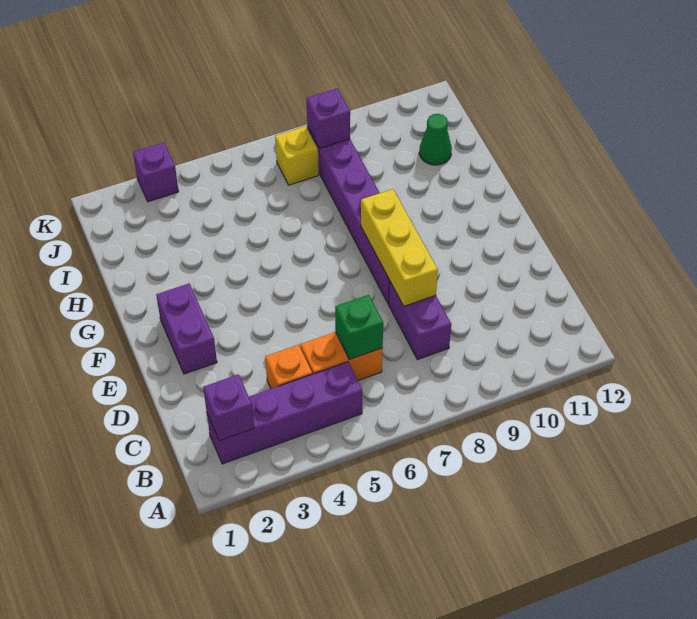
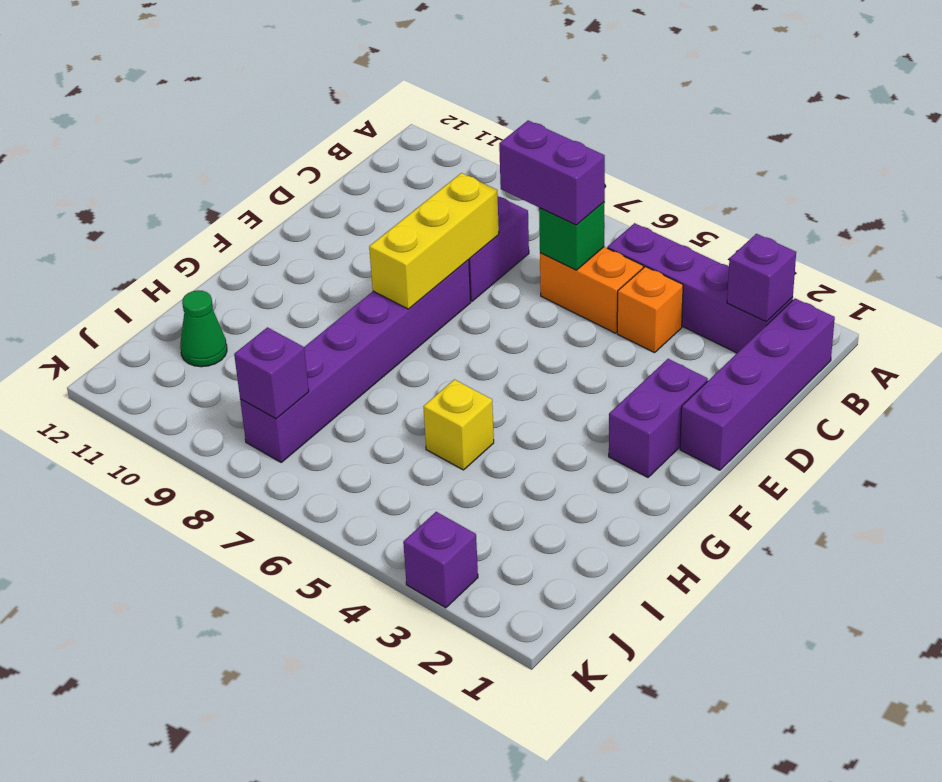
none -> purple brick B1:E1 level 1
none -> purple brick C6:C7 level 3
yellow brick J7 level 1 -> yellow brick H5 level 1

